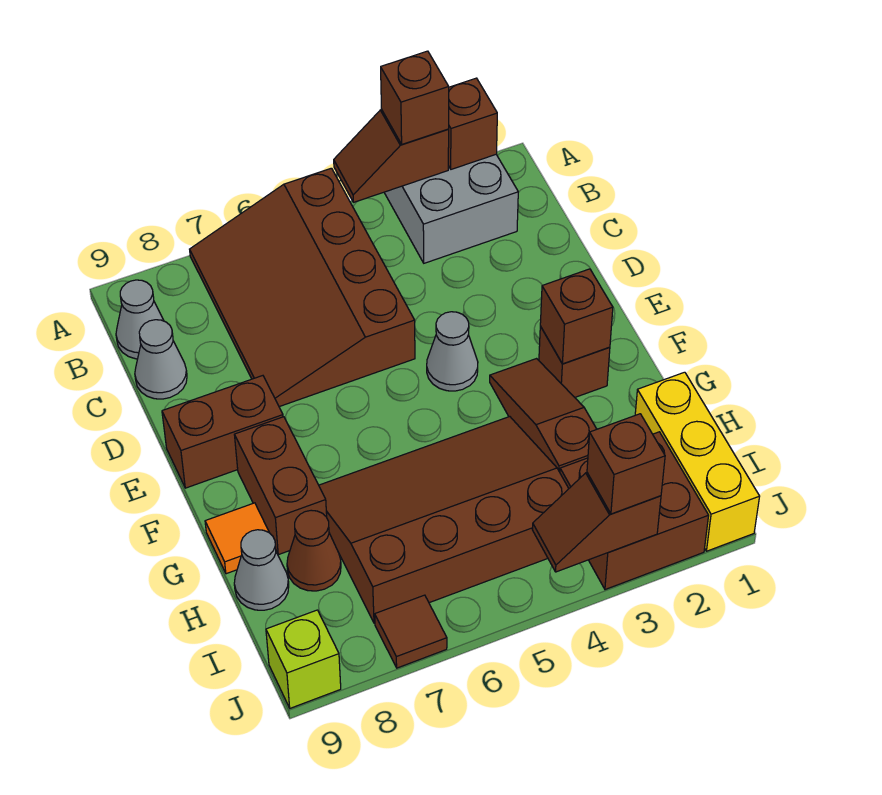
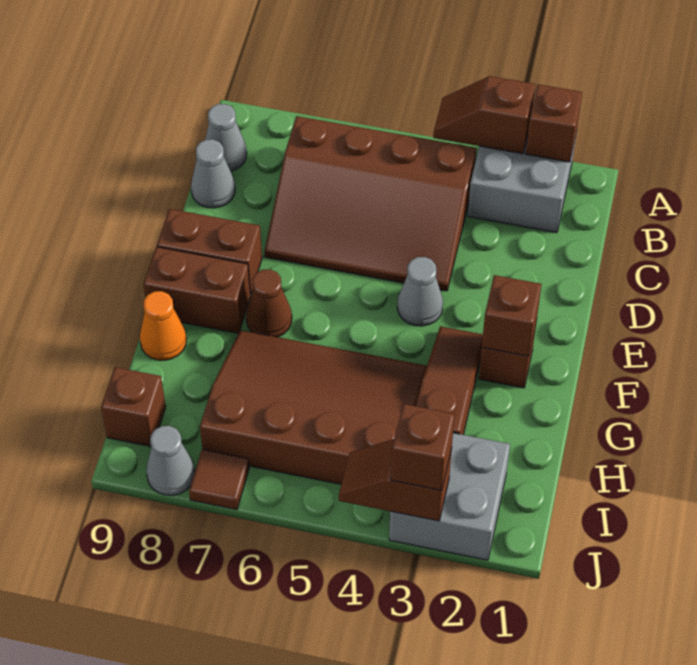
brown brick A3 level 3 -> brown brick I9 level 1
brown slope A5:D7 level 1 top 5 -> brown slope B4:D7 level 1 top B
brown brick F8:G8 level 1 -> brown brick F8:F9 level 1
orange tile G9 level 1 -> orange cone G9 level 1
yellow brick H1:J1 level 1 -> none
brown cone H8 level 1 -> brown cone F7 level 1
grey cone H9 level 1 -> grey cone J8 level 1
brown brick I2:J3 level 1 -> grey brick I2:J3 level 1
lime brick J9 level 1 -> none

